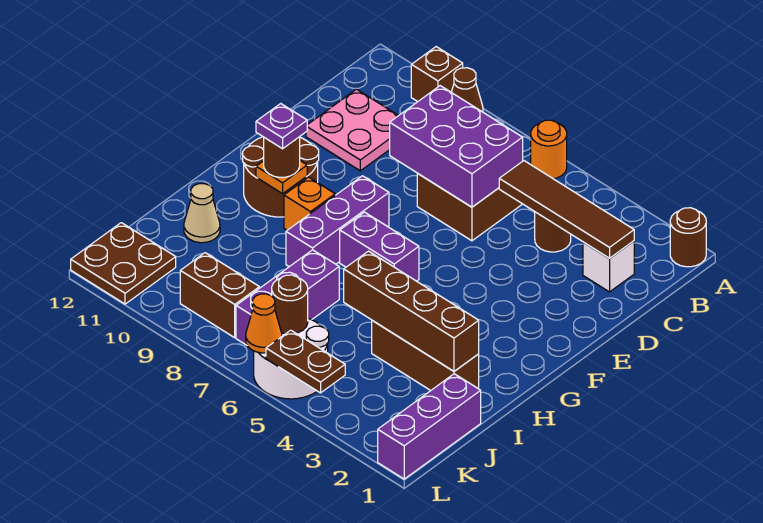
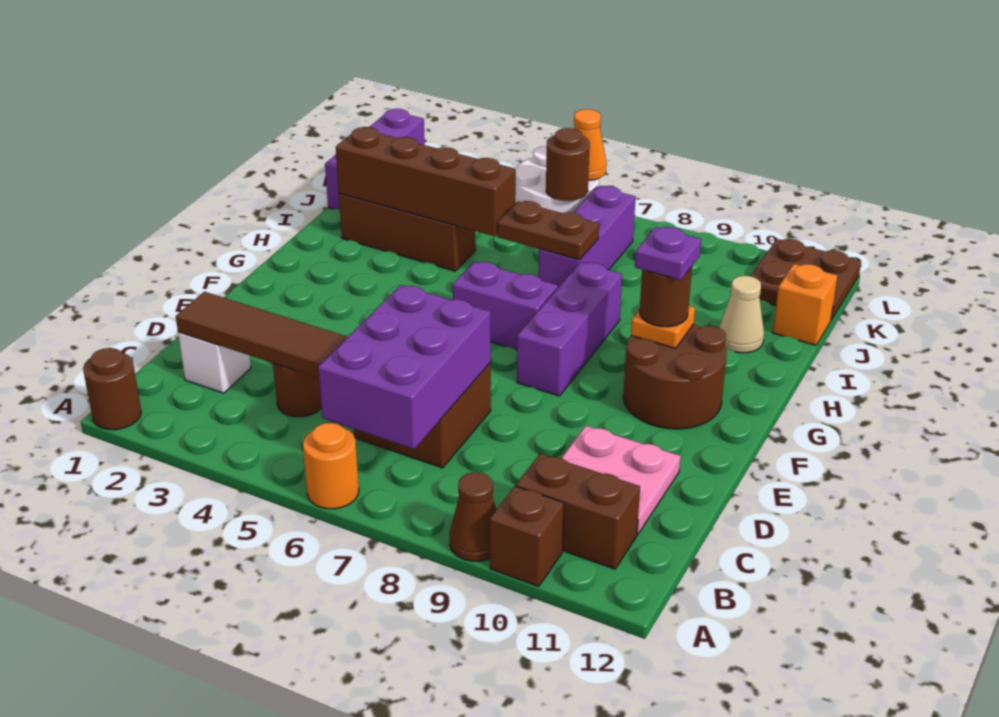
purple brick C6:D8 level 2 -> purple brick B6:D7 level 2
orange brick G9 level 1 -> orange brick J12 level 1
brown brick K8:K9 level 1 -> brown brick B10:B11 level 1
brown plate L4:L5 level 2 -> brown plate I6:I7 level 2

